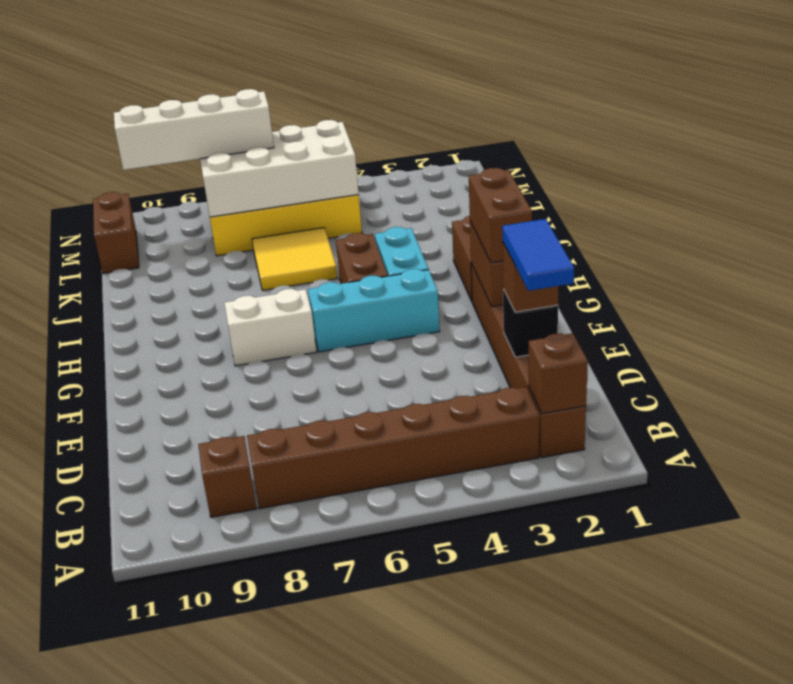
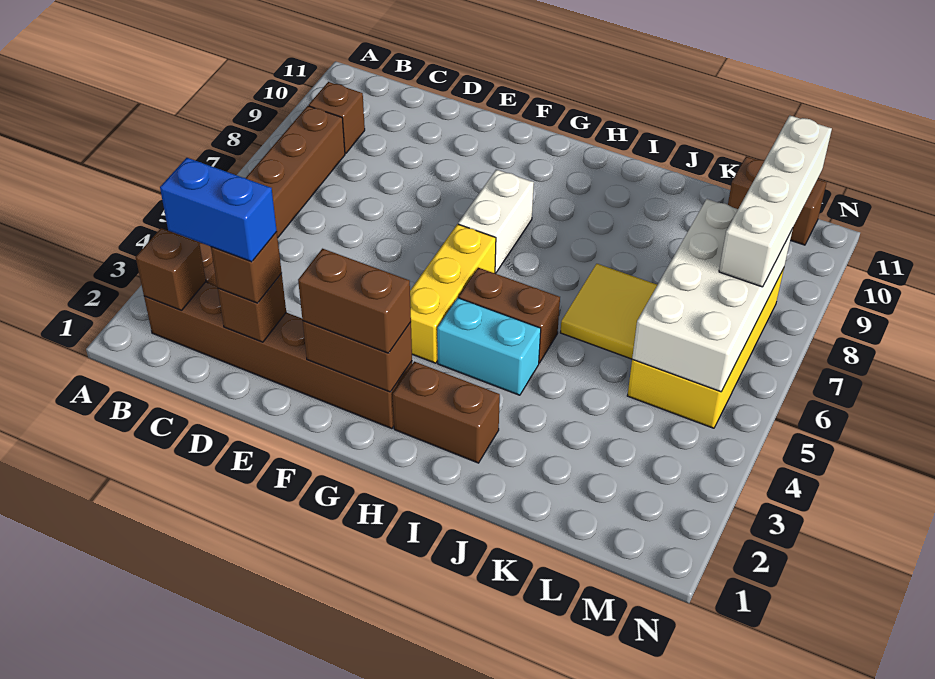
blue tile C2:D2 level 4 -> blue brick C2:D2 level 4
black brick D2 level 2 -> brown brick D2 level 2
cyan brick G4:G6 level 1 -> yellow brick G4:G6 level 1

